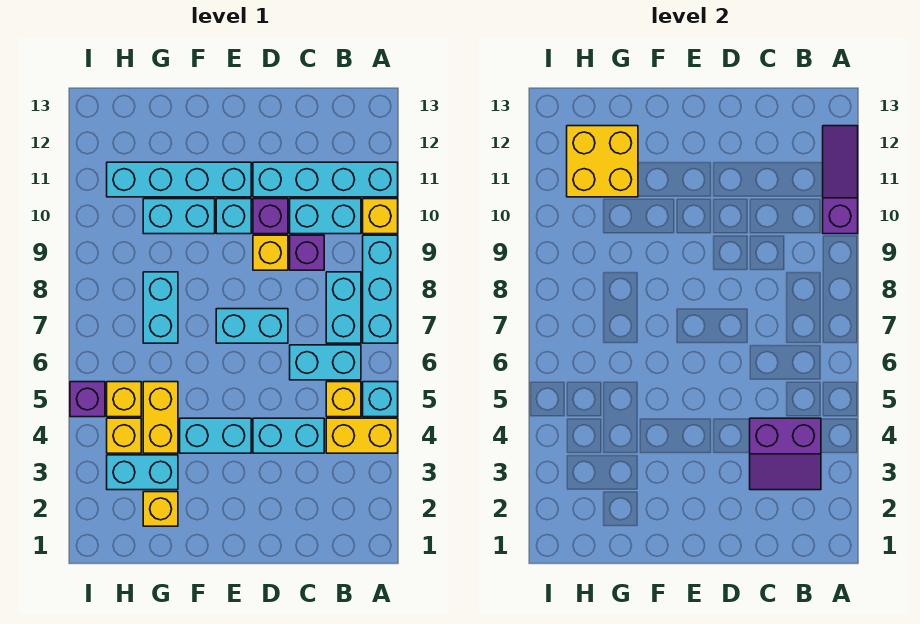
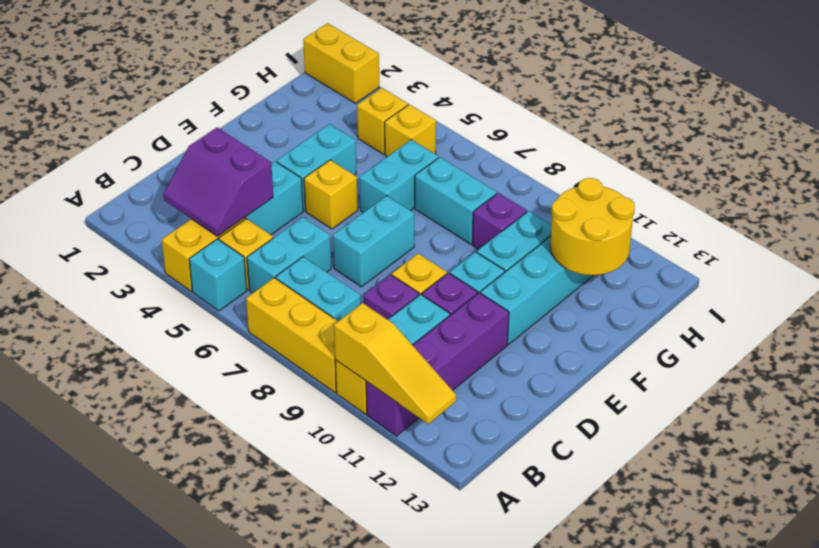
cyan brick A7:A9 level 1 -> yellow brick A7:A9 level 1
purple slope A10:A12 level 2 top 10 -> yellow slope A10:A12 level 2 top 10
cyan brick A11:D11 level 1 -> purple brick A11:D11 level 1
purple slope B3:C4 level 2 top 4 -> purple slope B3:C4 level 2 top C
yellow brick G2 level 1 -> yellow brick E5 level 1
cyan brick G3:H3 level 1 -> cyan brick F6:G6 level 1
yellow brick G4:G5 level 1 -> yellow brick I1:I2 level 1
yellow brick G11:H12 level 2 -> yellow round brick G11:H12 level 2
purple brick I5 level 1 -> purple brick G9 level 1

